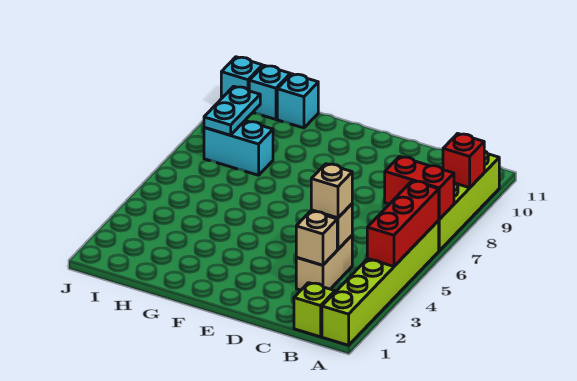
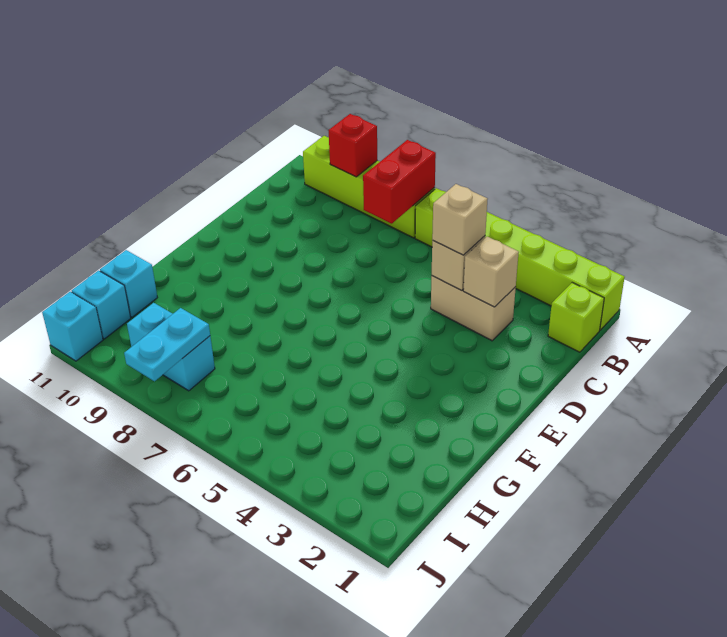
red brick A4:A6 level 2 -> none
cyan brick H8:I8 level 1 -> cyan brick I8:I9 level 1
cyan plate I8:I9 level 2 -> cyan plate I8:J8 level 2

